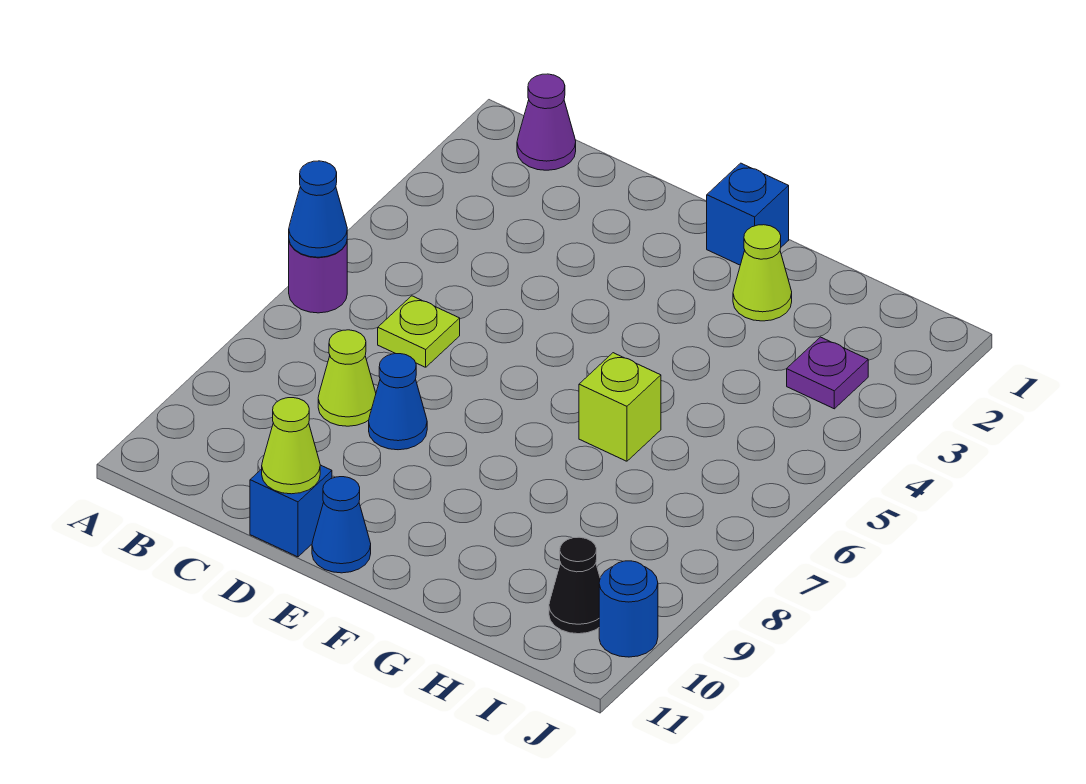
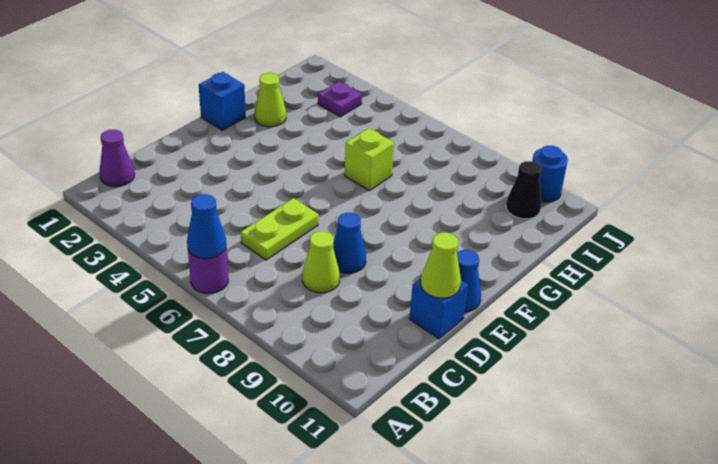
lime plate C6 level 1 -> lime plate C6:D6 level 1

